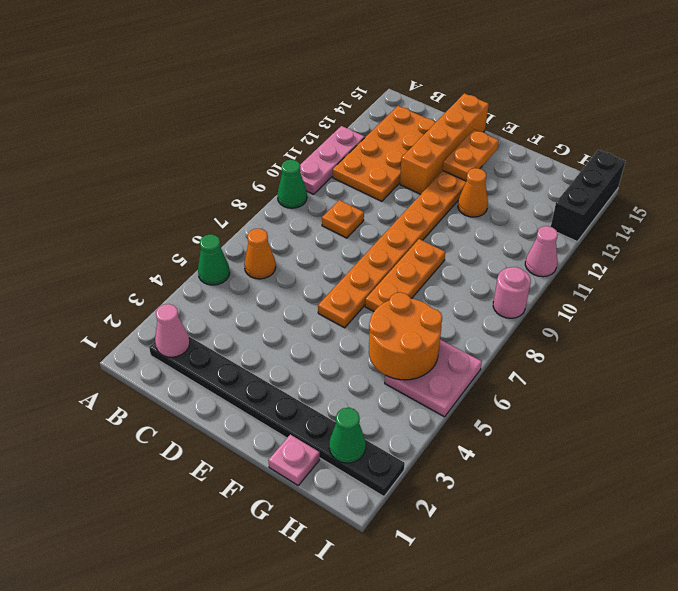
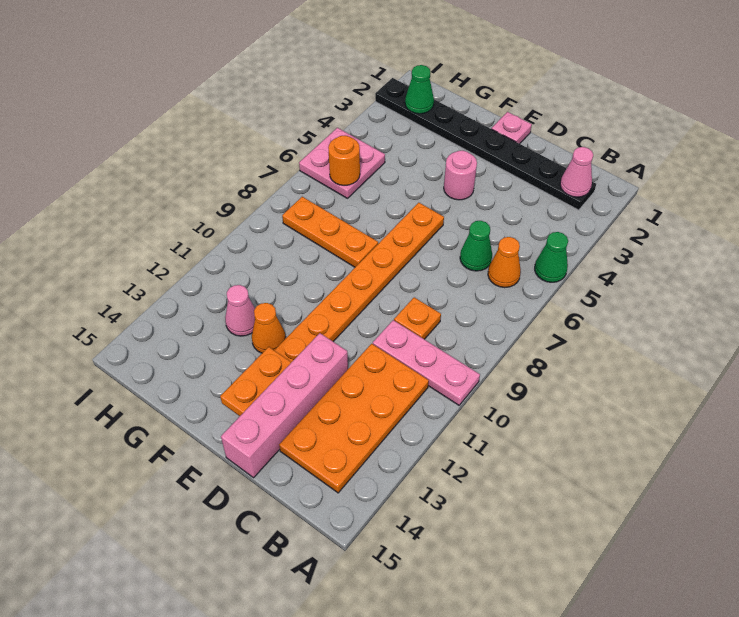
green cone A9 level 1 -> green cone C6 level 1
pink plate A10:A12 level 1 -> pink plate A10:C10 level 1
orange brick D12:D15 level 1 -> pink brick D12:D15 level 1
orange plate F7:F9 level 1 -> orange plate F8:H8 level 1
pink plate G1 level 1 -> pink plate E1 level 1
orange round brick G5:H6 level 2 -> orange round brick H6 level 2
pink round brick I9 level 1 -> pink round brick E4 level 1
pink cone I11 level 1 -> pink cone G12 level 1
black brick I13:I15 level 1 -> none

